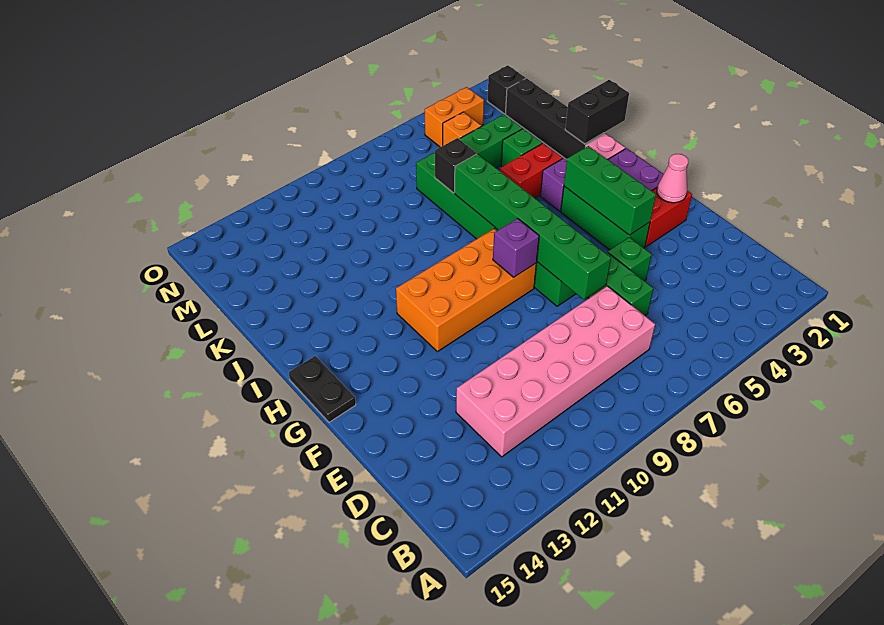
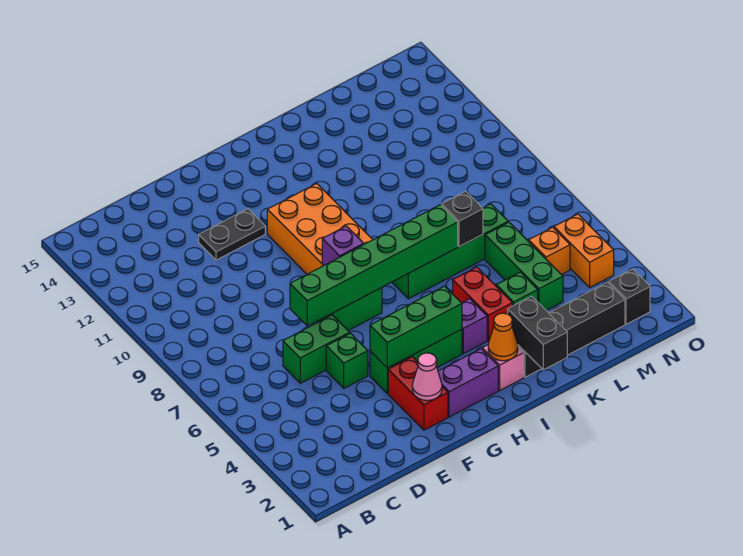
pink brick C7:D12 level 1 -> none
black plate G15:H15 level 1 -> black plate E12:F12 level 1
none -> orange cone I2 level 2

